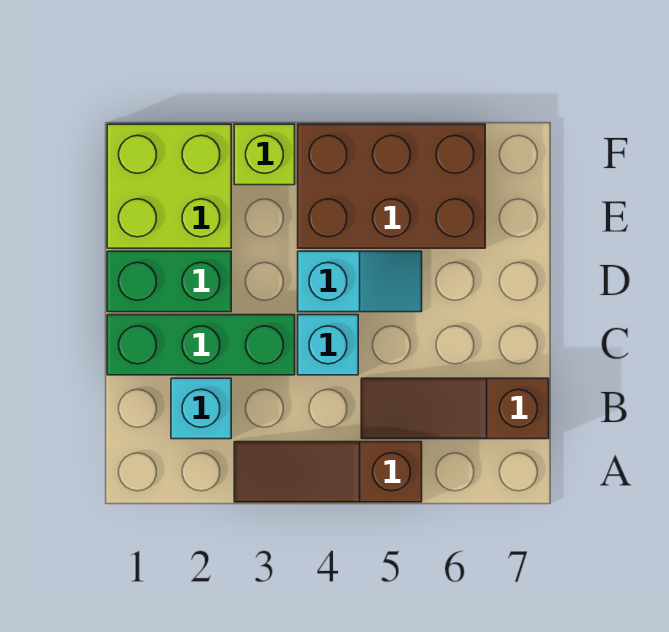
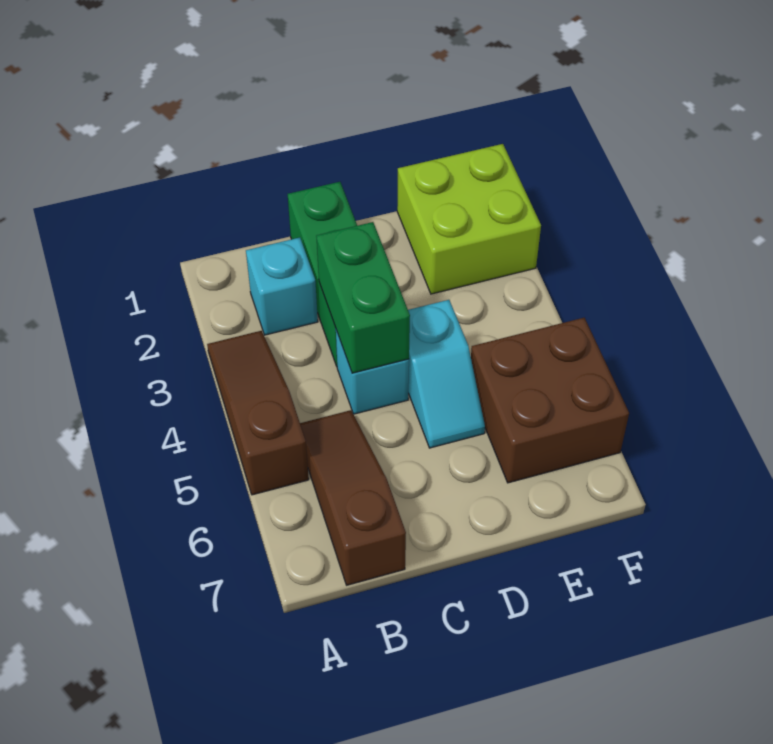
green brick D1:D2 level 1 -> green brick C3:C4 level 2
brown brick E4:F6 level 1 -> brown brick E5:F6 level 1
lime brick F3 level 1 -> none

